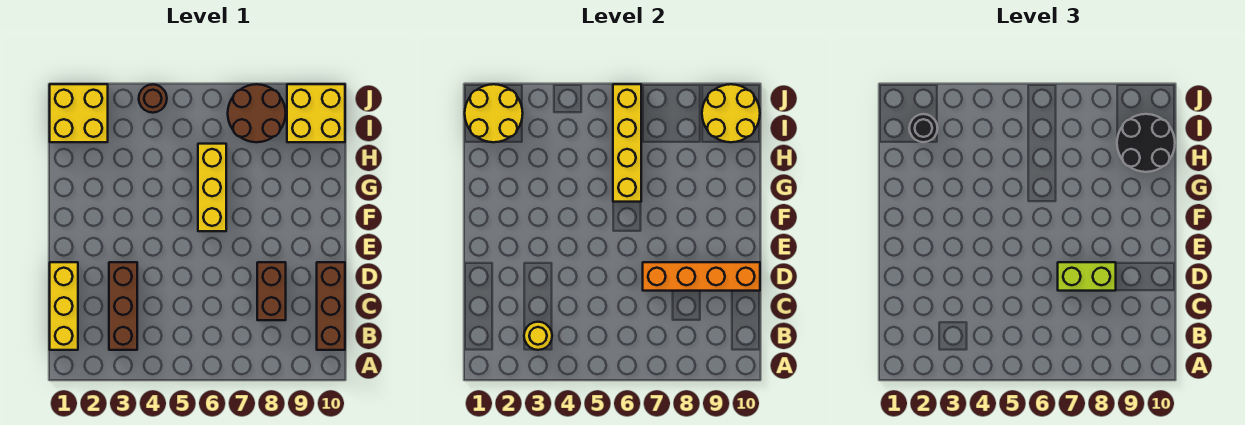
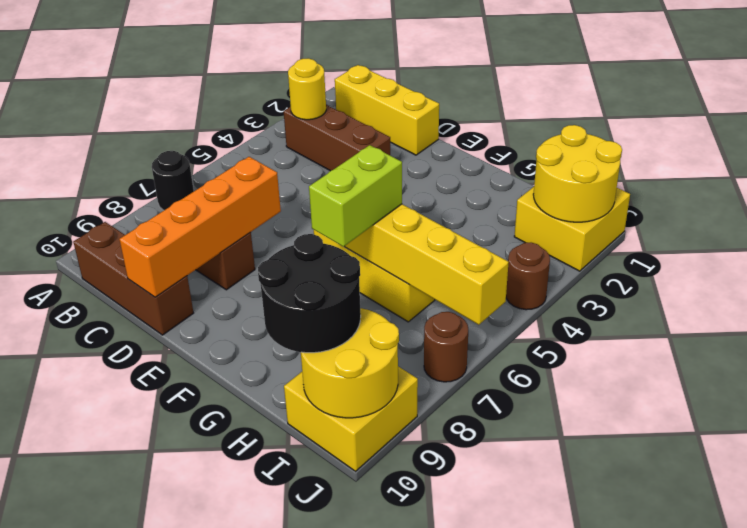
lime brick D7:D8 level 3 -> lime brick G6:G7 level 3
black round brick I2 level 3 -> black round brick A7 level 1
brown round brick I7:J8 level 1 -> brown round brick J7 level 1

